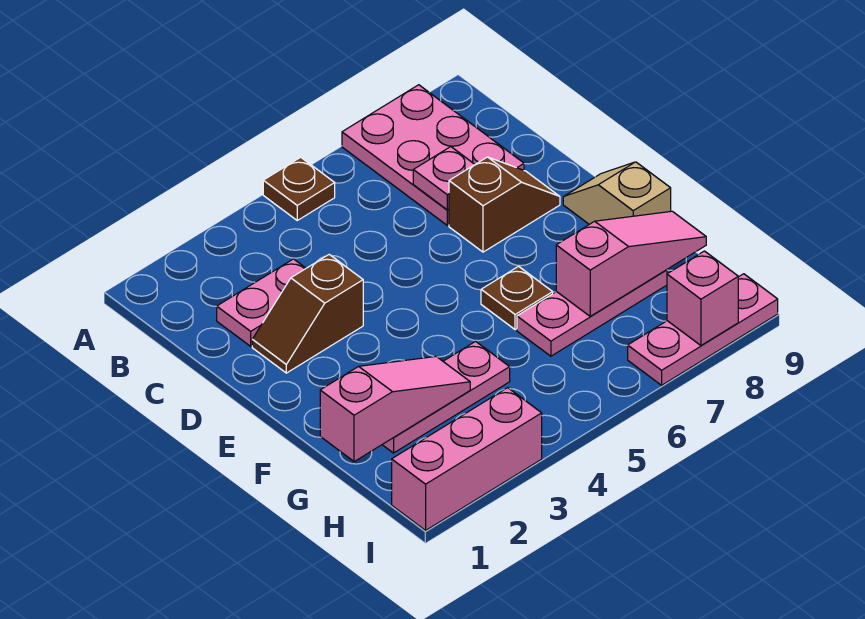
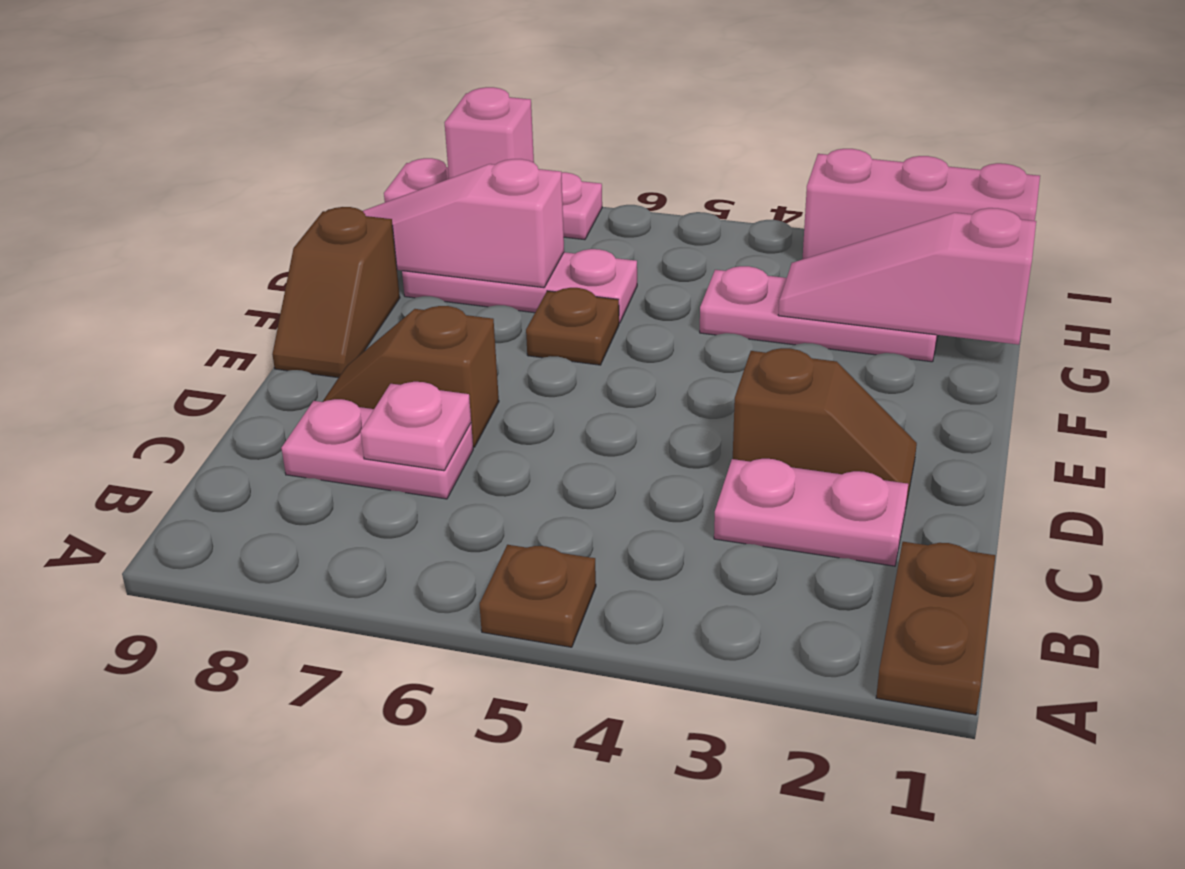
none -> brown plate A1:B1 level 1
pink plate A7:C8 level 1 -> pink plate C7:C8 level 1
tan slope E9:F9 level 1 top F -> brown slope E9:F9 level 1 top F

